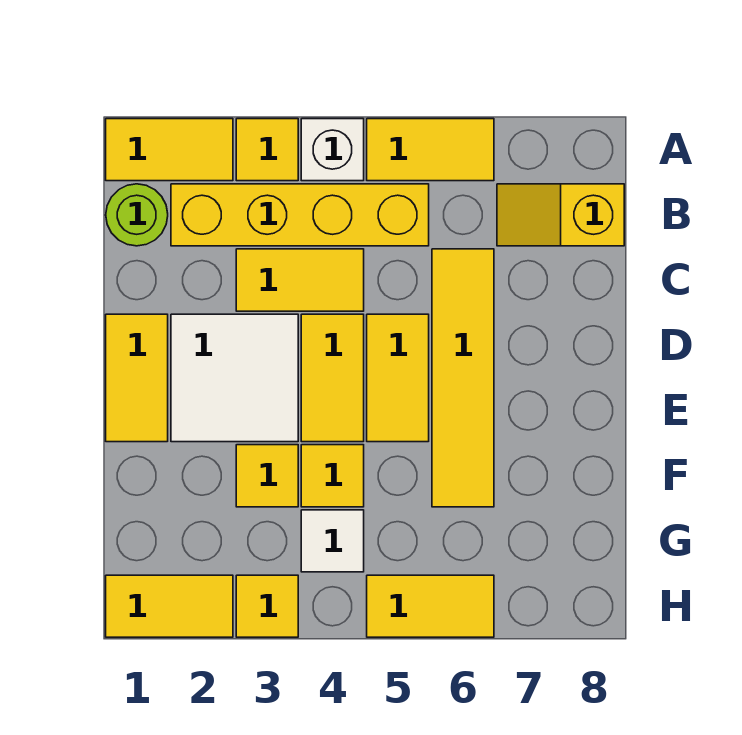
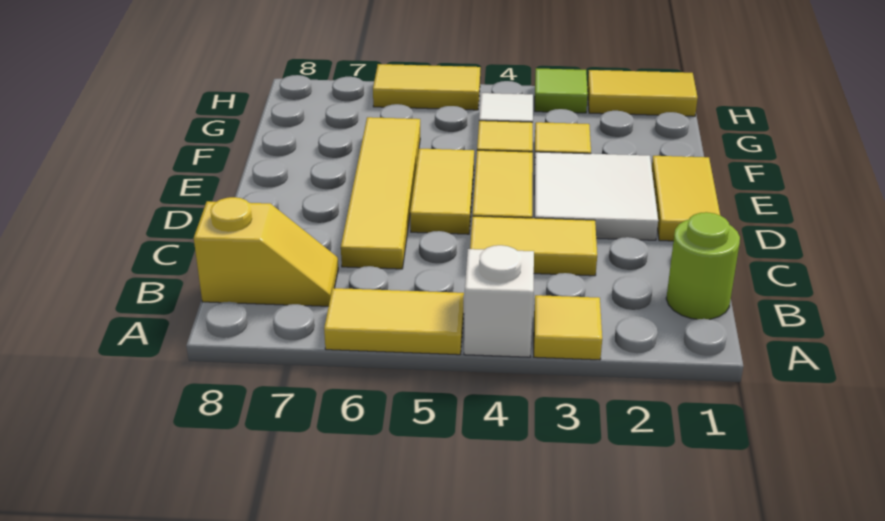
yellow tile A1:A2 level 1 -> none
yellow brick B2:B5 level 1 -> none
yellow tile H3 level 1 -> lime tile H3 level 1

